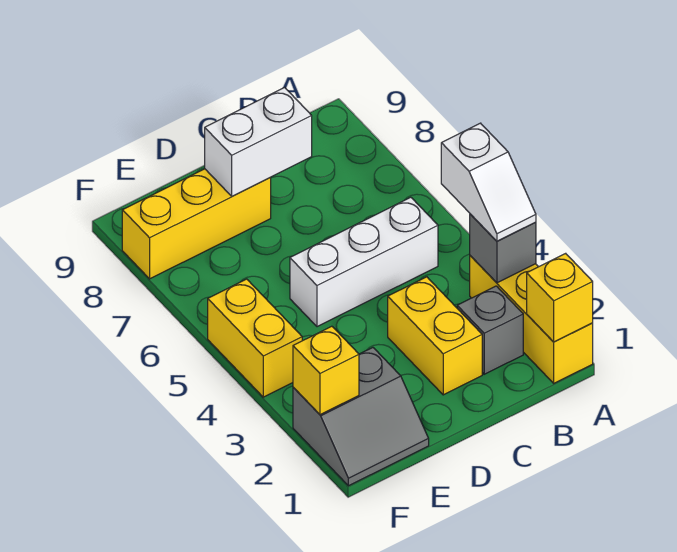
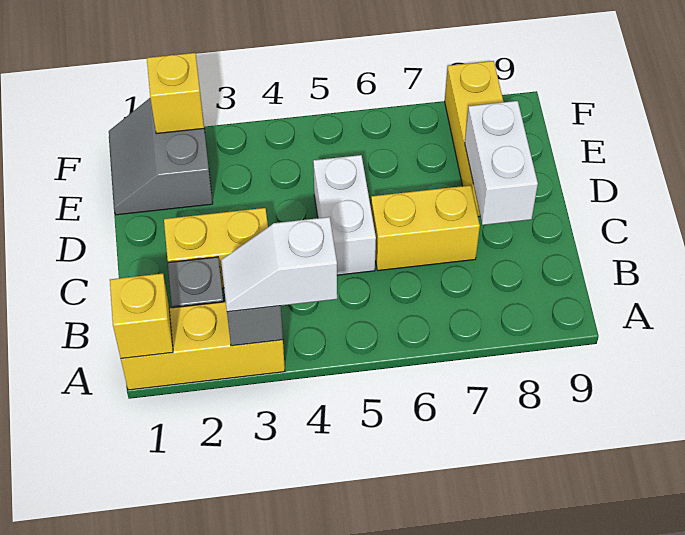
white brick B5:D5 level 1 -> white brick C5:D5 level 1
yellow brick F4:F5 level 1 -> yellow brick C6:C7 level 1

